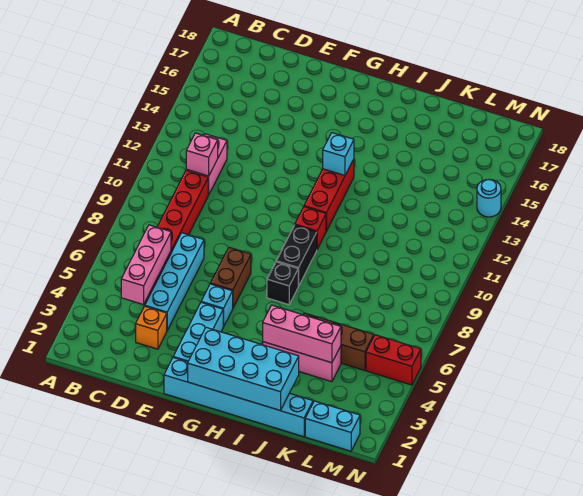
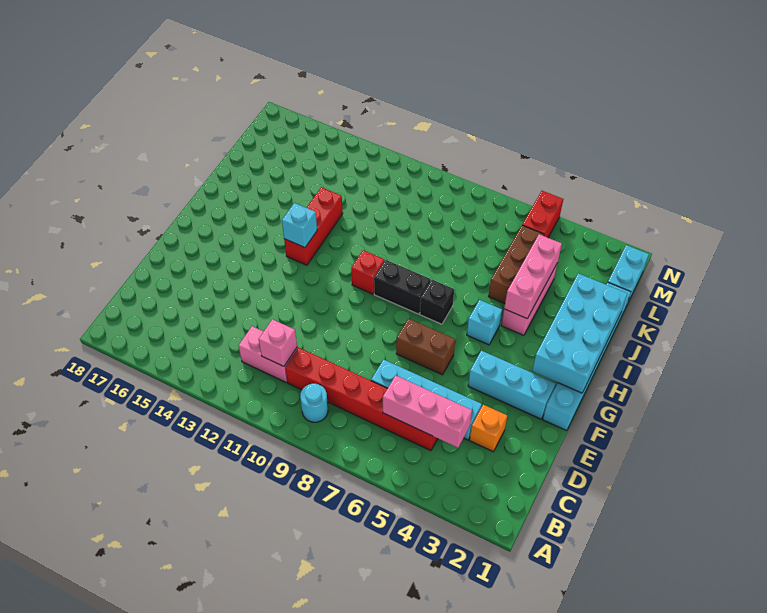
cyan brick F5 level 1 -> cyan brick H5 level 1
red brick H11:H13 level 1 -> red brick H13:J13 level 1
cyan round brick N14 level 1 -> cyan round brick B9 level 1

